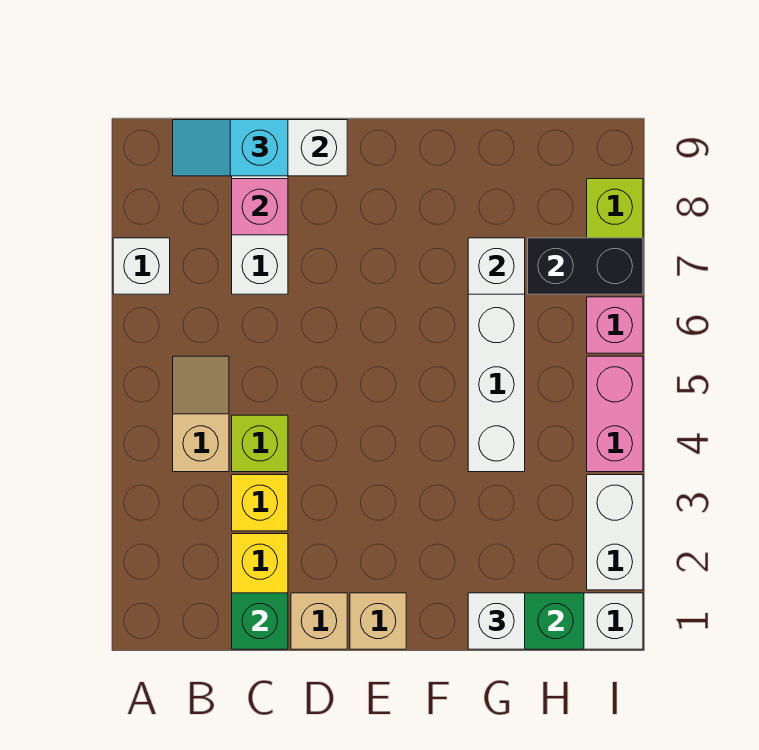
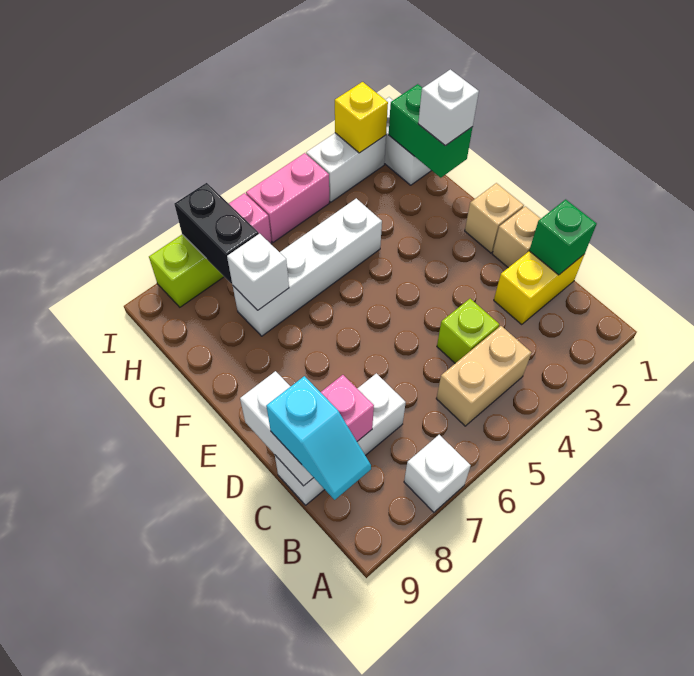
tan slope B4:B5 level 1 top 4 -> tan brick B4:B5 level 1
yellow brick C3 level 1 -> yellow brick I2 level 2

